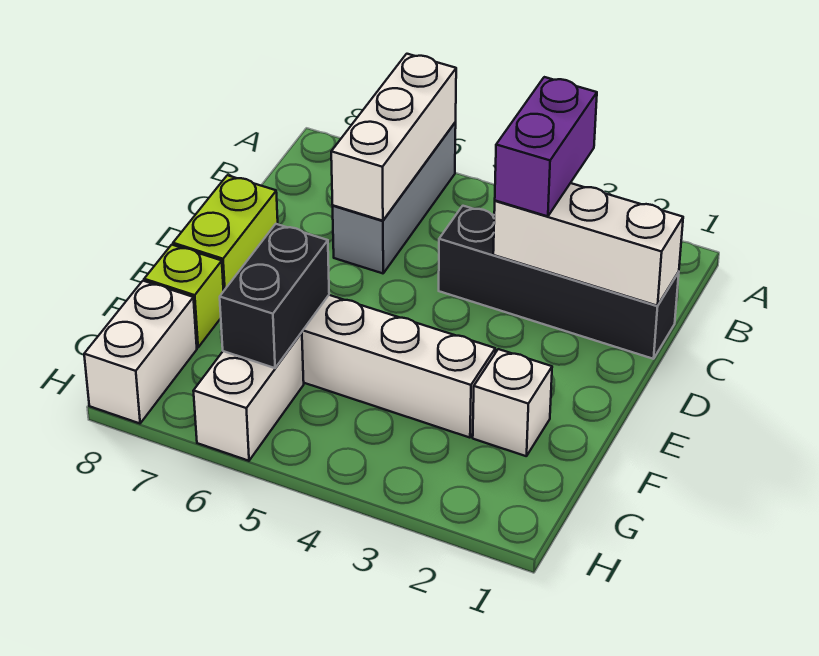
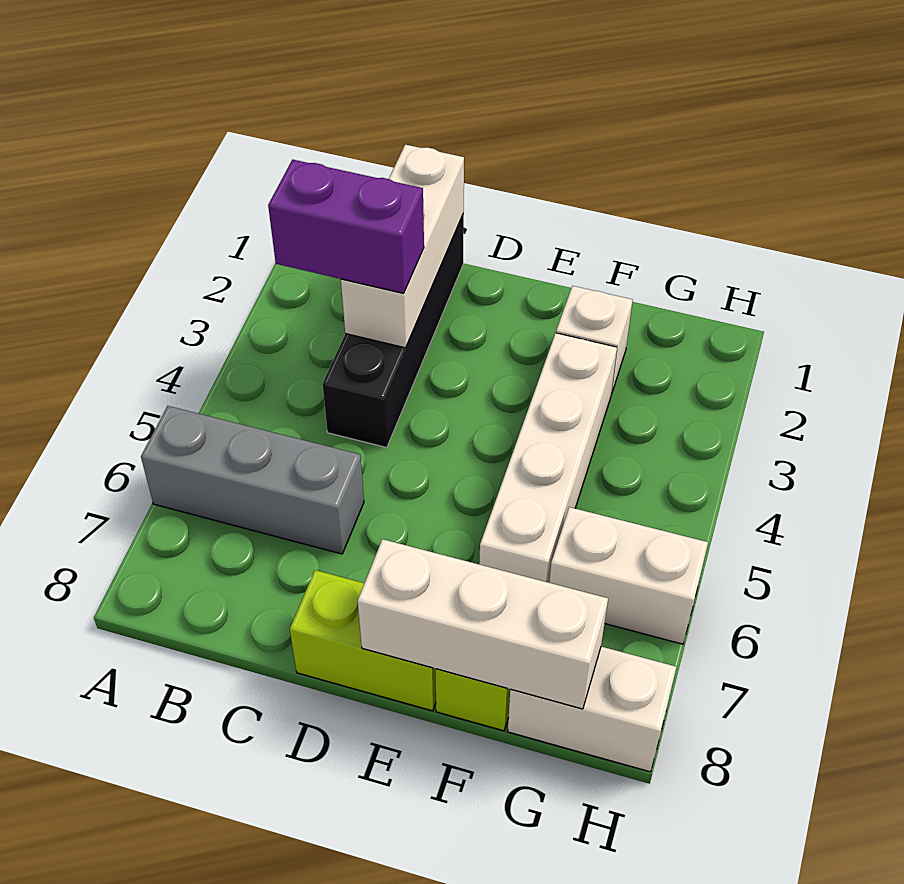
white brick A6:C6 level 2 -> white brick E8:G8 level 2
black brick F6:G6 level 2 -> none

